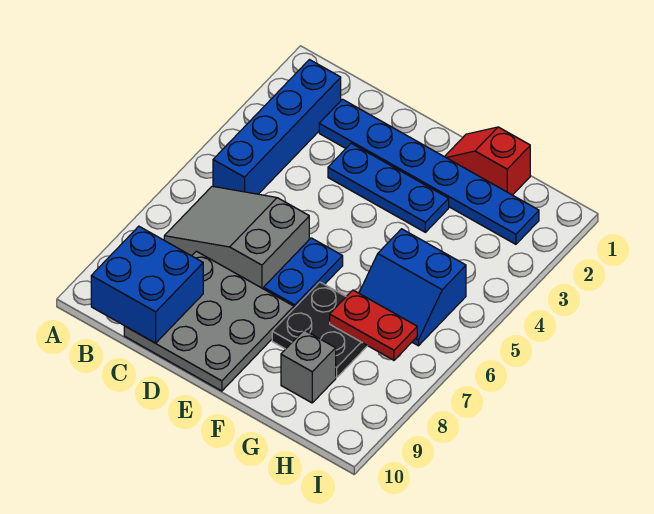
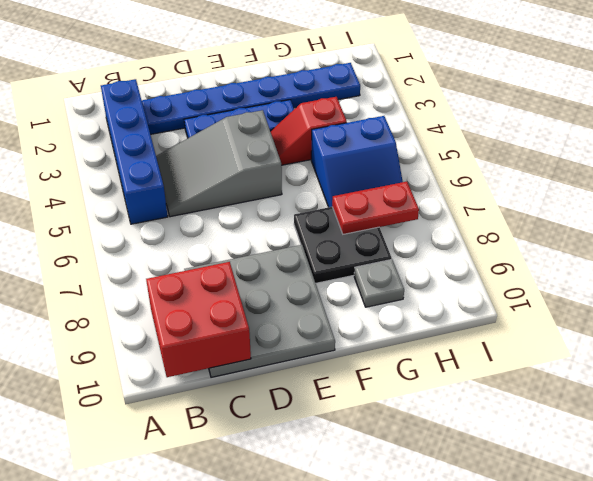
grey slope B6:D7 level 1 top D -> grey slope C4:E5 level 1 top E
blue brick B9:C10 level 2 -> red brick B9:C10 level 2
blue plate E6:E7 level 1 -> none
red slope F1:G1 level 1 top G -> red slope F4:G4 level 1 top G
grey brick G9 level 1 -> grey plate G9 level 1

